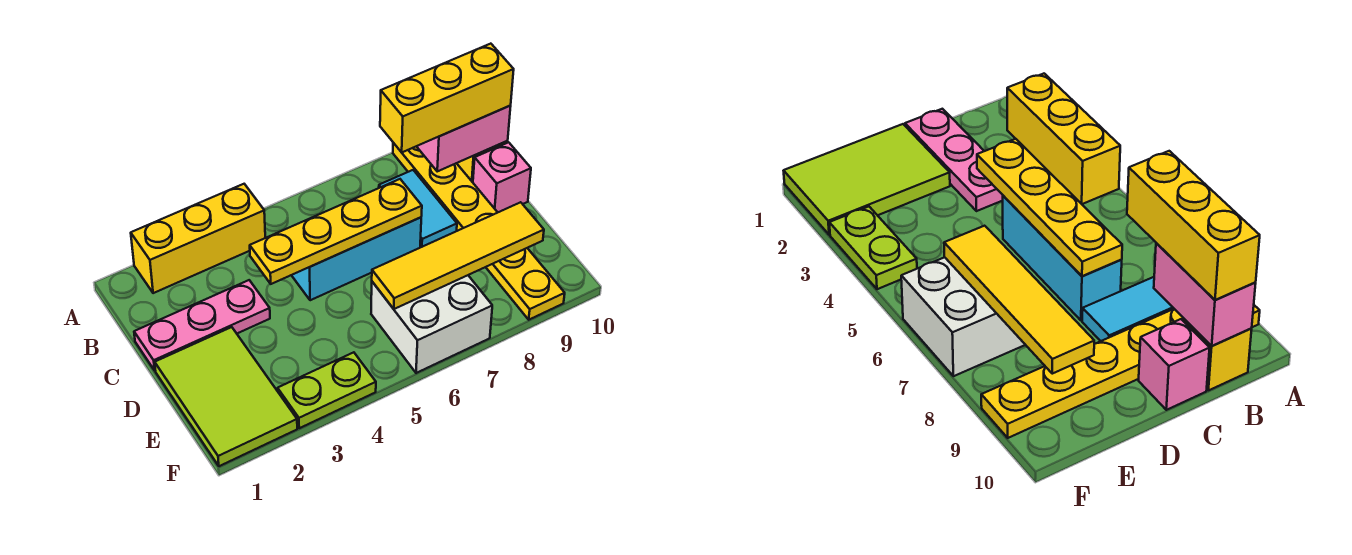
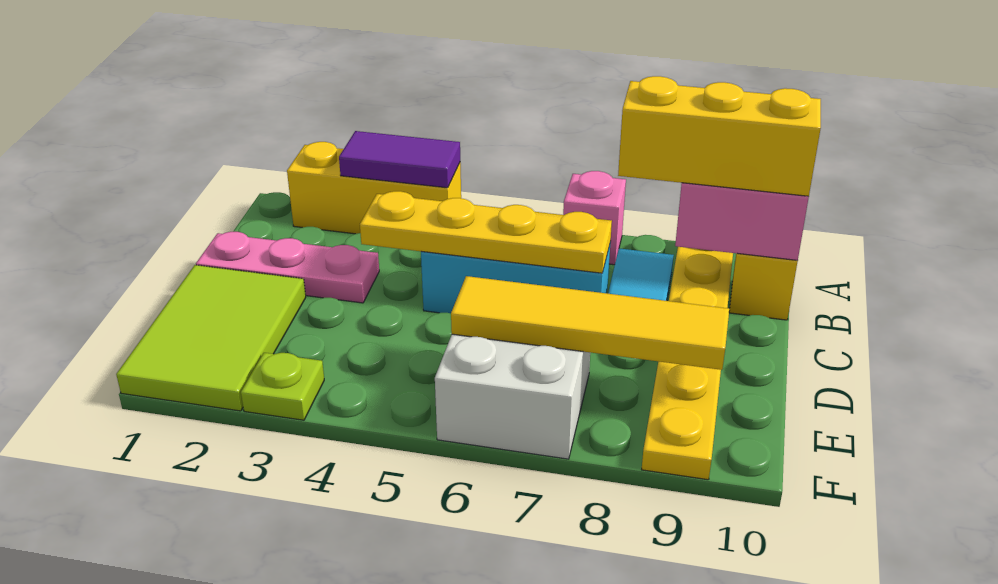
none -> purple tile A3:A4 level 2
pink brick C10 level 1 -> pink brick A7 level 1
lime plate F3:F4 level 1 -> lime plate F3 level 1

